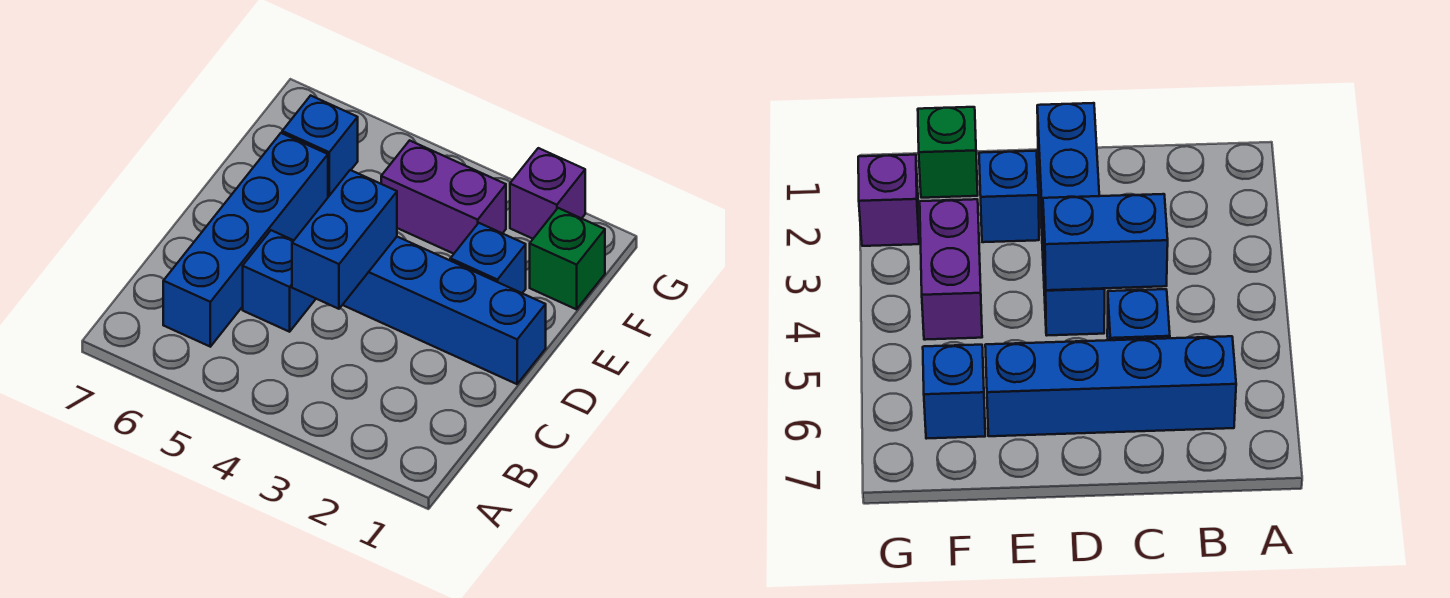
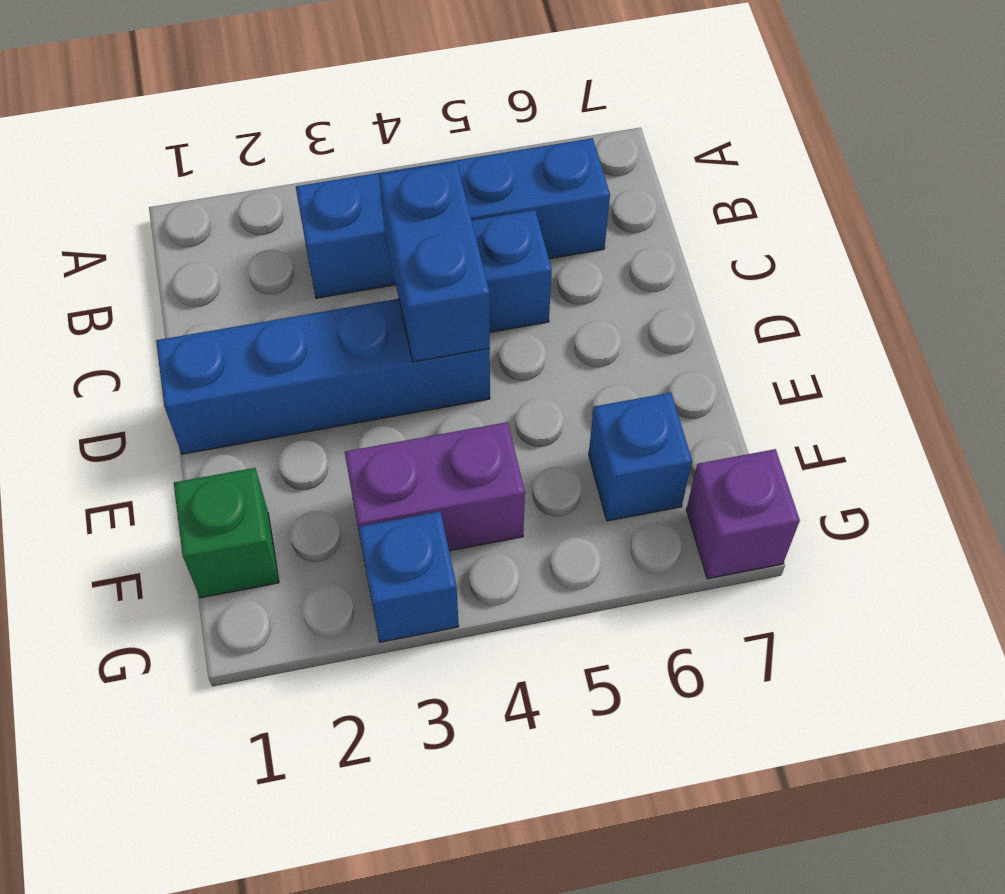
blue brick B6:E6 level 1 -> blue brick B3:B6 level 1
blue brick E2 level 1 -> blue brick G3 level 1
purple brick G2 level 1 -> purple brick G7 level 1

